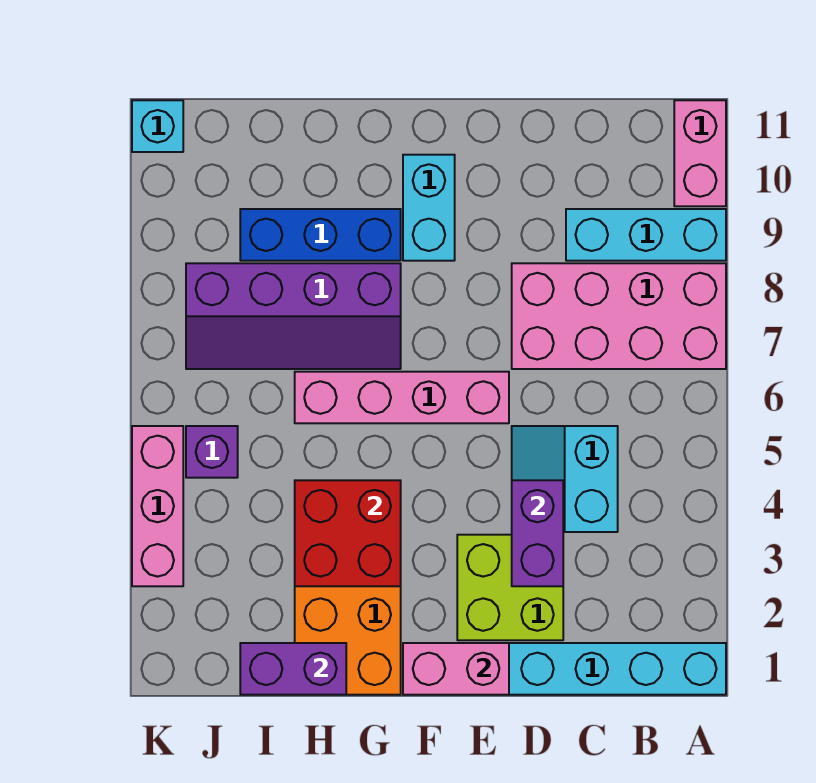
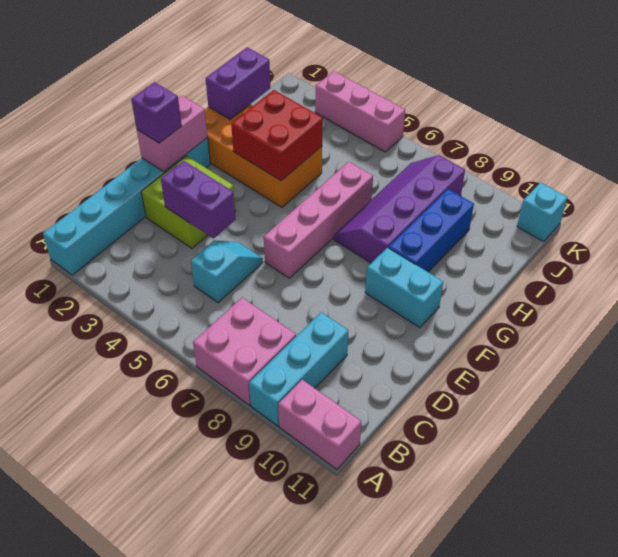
pink brick A7:D8 level 1 -> pink brick A7:B8 level 1
cyan slope C4:D5 level 1 top C -> cyan slope C5:D5 level 1 top C
purple brick J5 level 1 -> purple brick E1 level 3

